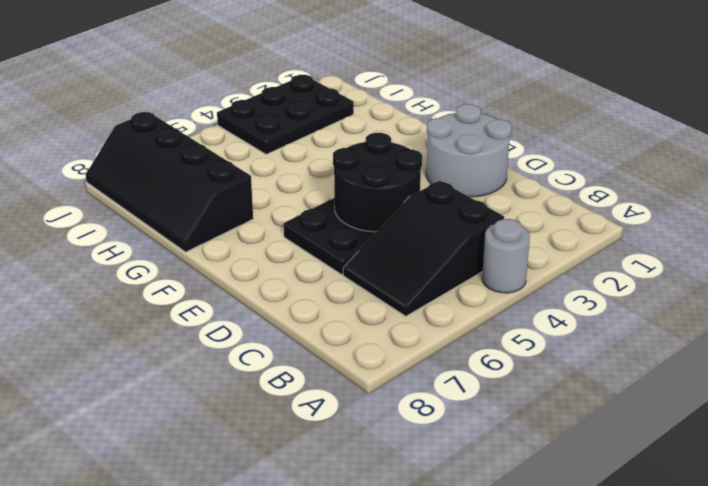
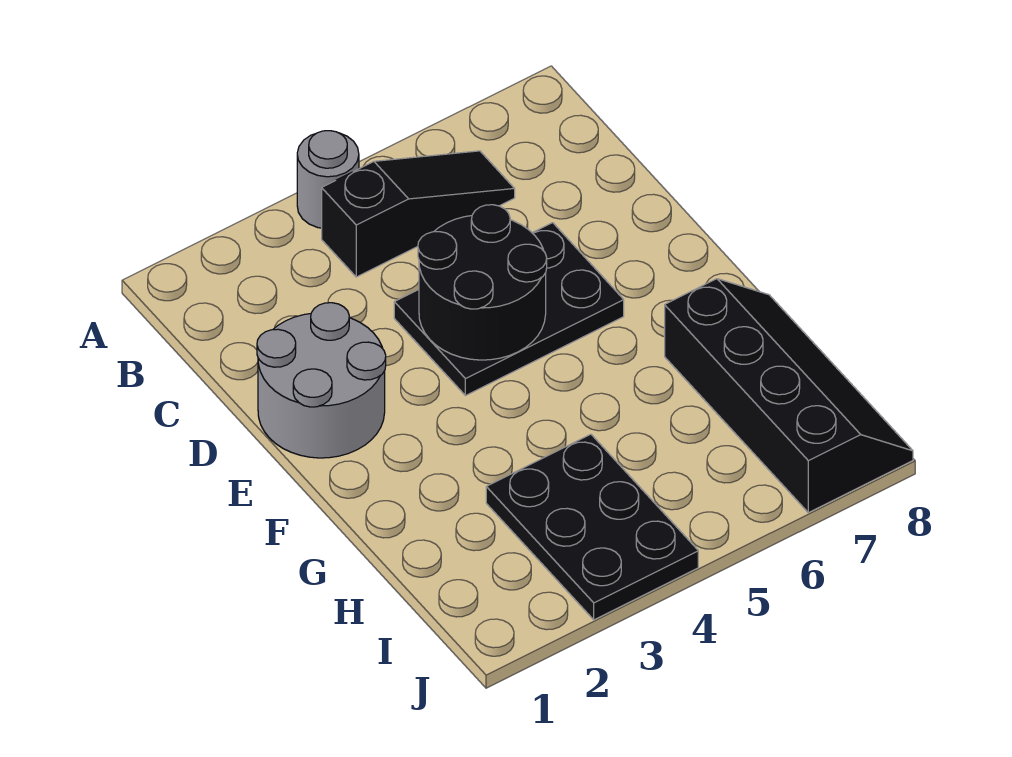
black slope B4:C6 level 1 top 4 -> black slope B4:B6 level 1 top 4
black plate I2:J4 level 1 -> black plate H3:J4 level 1

